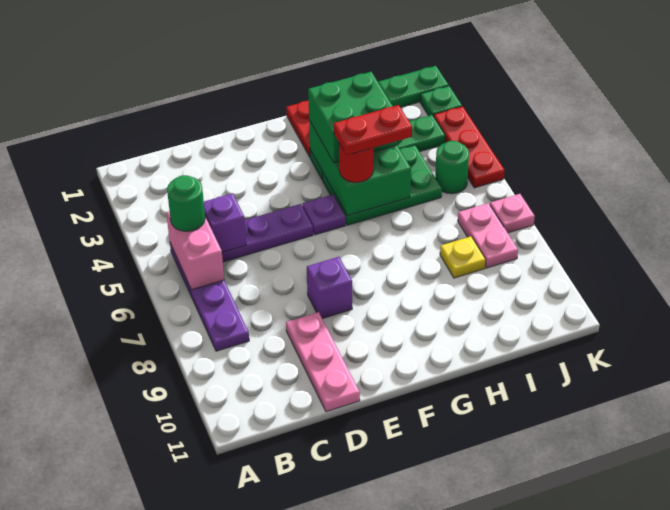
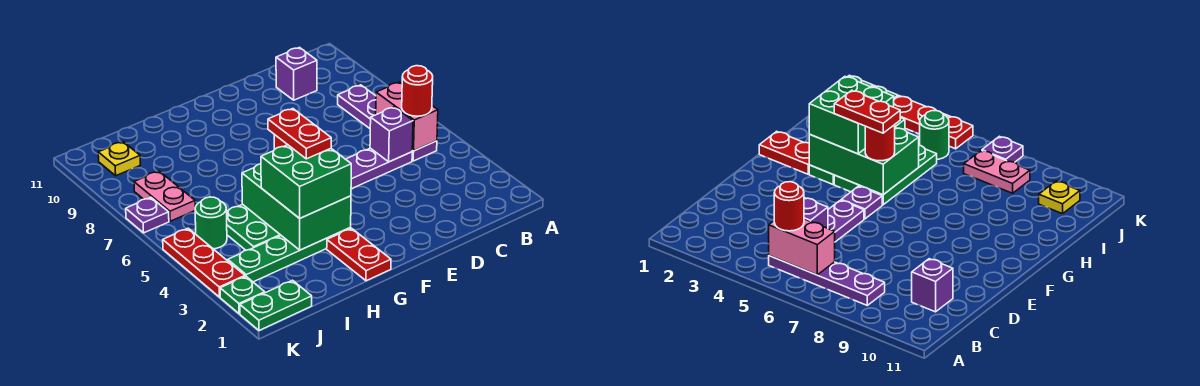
green round brick B5 level 3 -> red round brick B5 level 3
pink plate D9:D11 level 1 -> none
purple brick E8 level 1 -> purple brick C10 level 1
red plate G5:H5 level 4 -> red plate G4:G5 level 4
yellow plate I8 level 1 -> yellow plate J10 level 1
pink plate K7 level 1 -> purple plate K7 level 1

